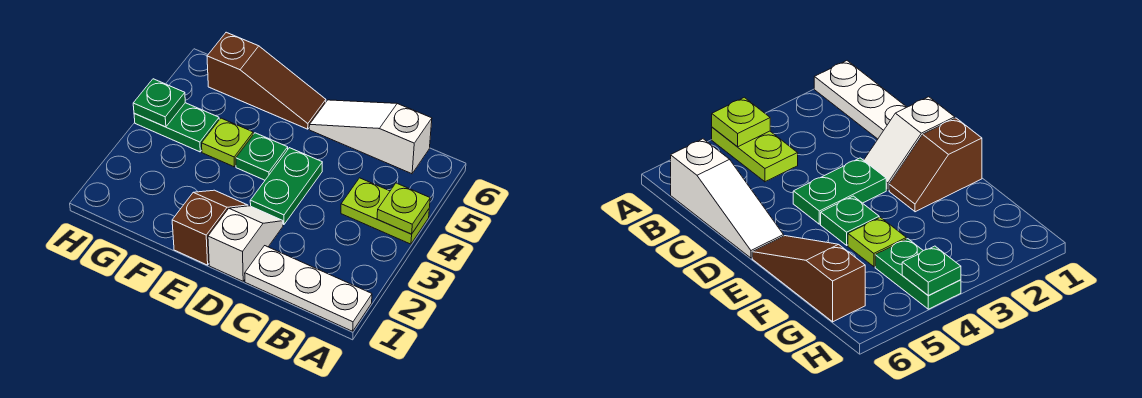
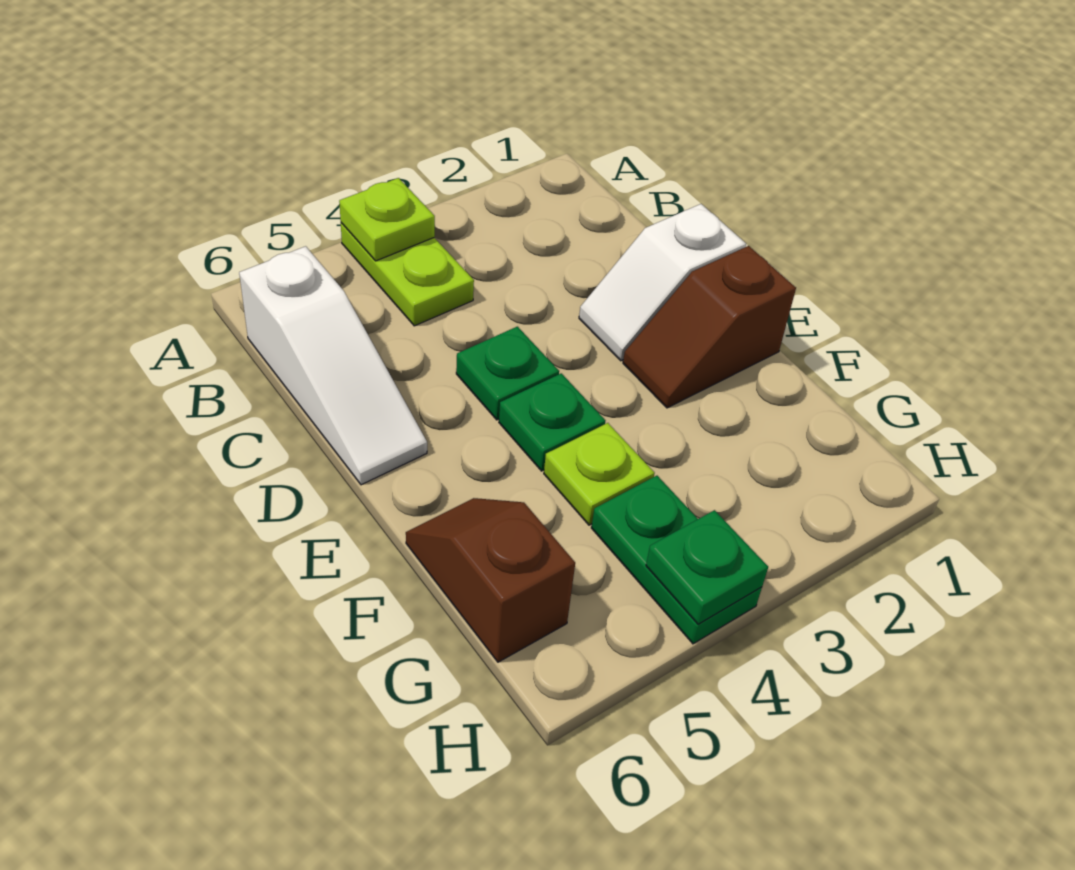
white plate A1:C1 level 1 -> none
green plate D3:D4 level 1 -> green plate D4 level 1
brown slope E6:G6 level 1 top G -> brown slope F6:G6 level 1 top G

